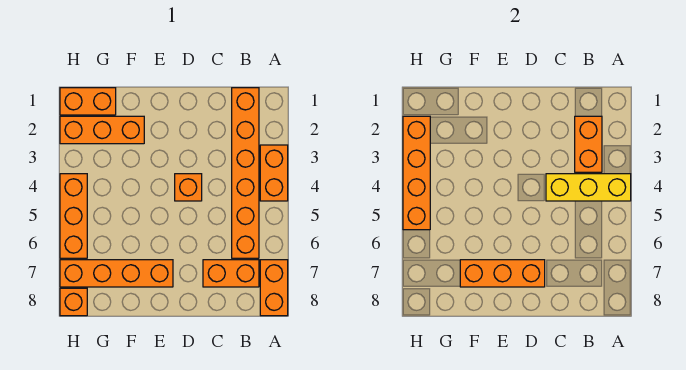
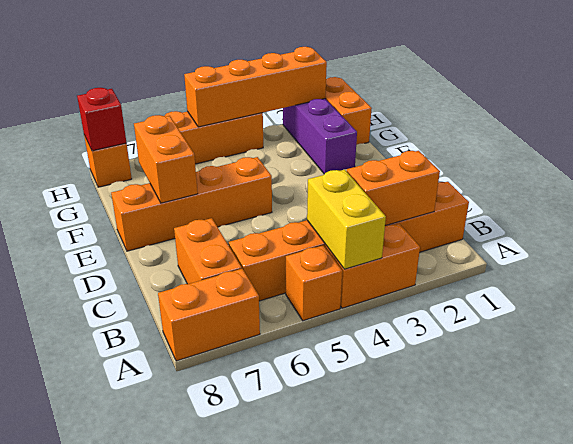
yellow brick A4:C4 level 2 -> yellow brick A4:B4 level 2
orange brick D4 level 1 -> orange brick A5 level 1
orange brick D7:F7 level 2 -> orange brick E7:F7 level 2
orange brick E7:H7 level 1 -> orange brick E5:E8 level 1
orange brick F2:H2 level 1 -> purple brick F2:H2 level 1
none -> red brick H8 level 2

